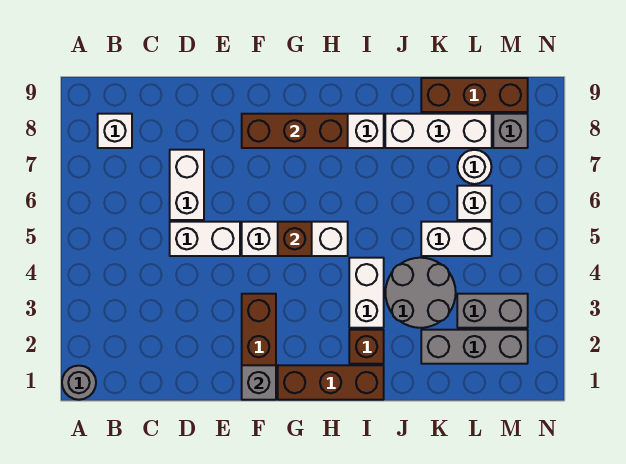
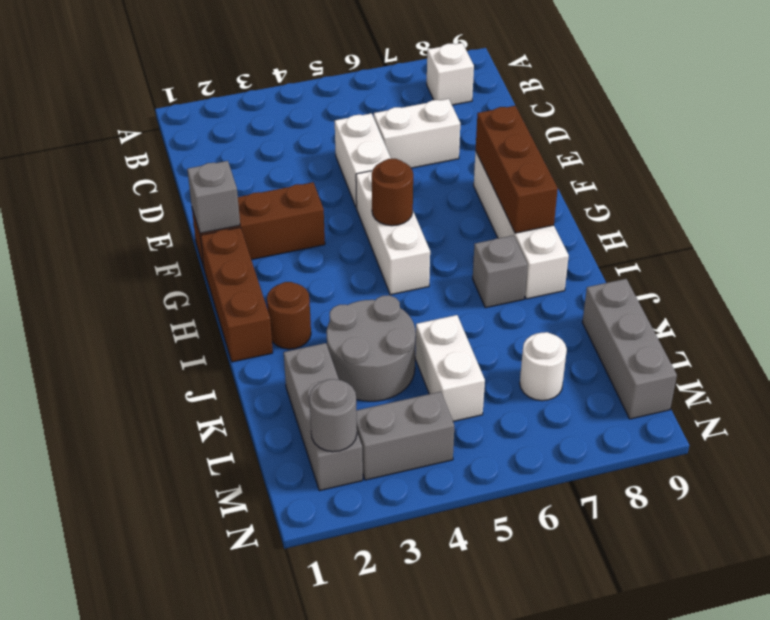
grey round brick A1 level 1 -> grey round brick M2 level 2
brown brick G5 level 2 -> brown round brick G5 level 2
brown brick I2 level 1 -> brown round brick I2 level 1
white brick I3:I4 level 1 -> none
white brick J8:L8 level 1 -> none
brown brick K9:M9 level 1 -> grey brick K9:M9 level 1
grey brick L3:M3 level 1 -> grey brick M3:M4 level 1
white brick L6 level 1 -> none
grey brick M8 level 1 -> grey brick I7 level 1

